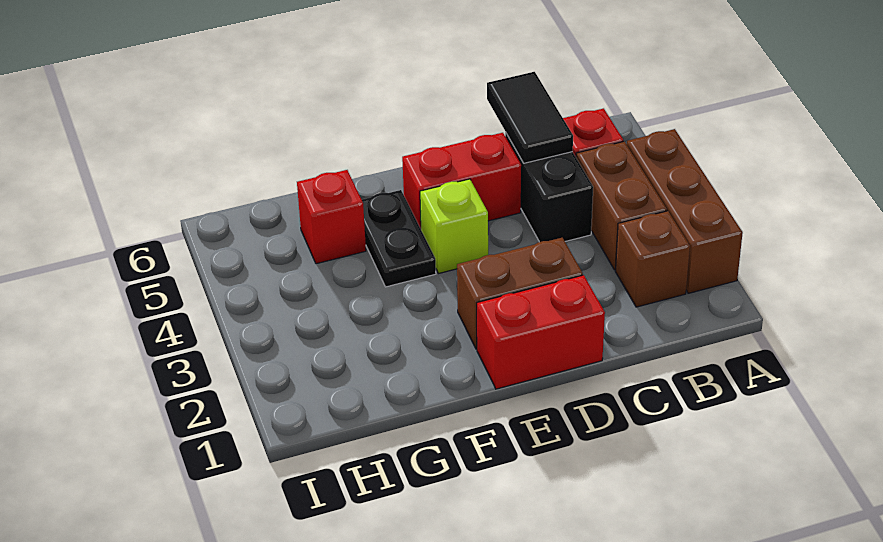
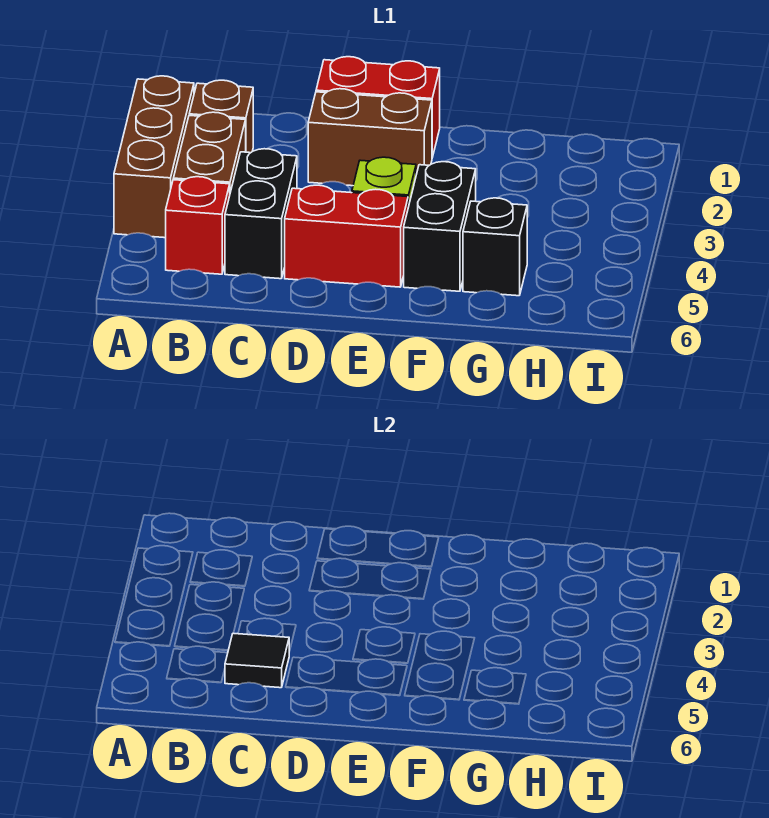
black tile C5:C6 level 2 -> black tile C5 level 2
black plate F4:F5 level 1 -> black brick F4:F5 level 1
red brick G5 level 1 -> black brick G5 level 1

